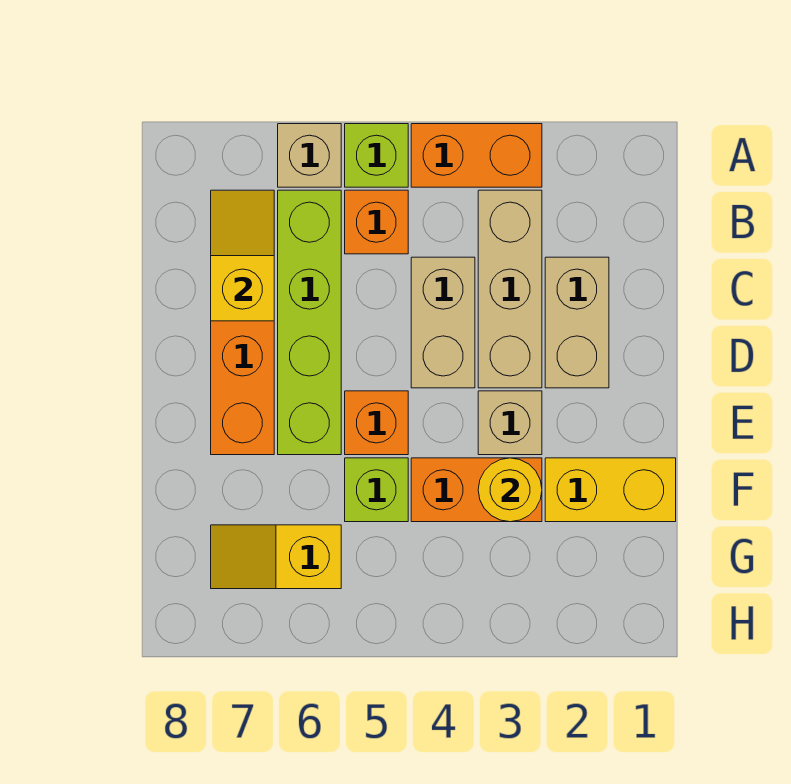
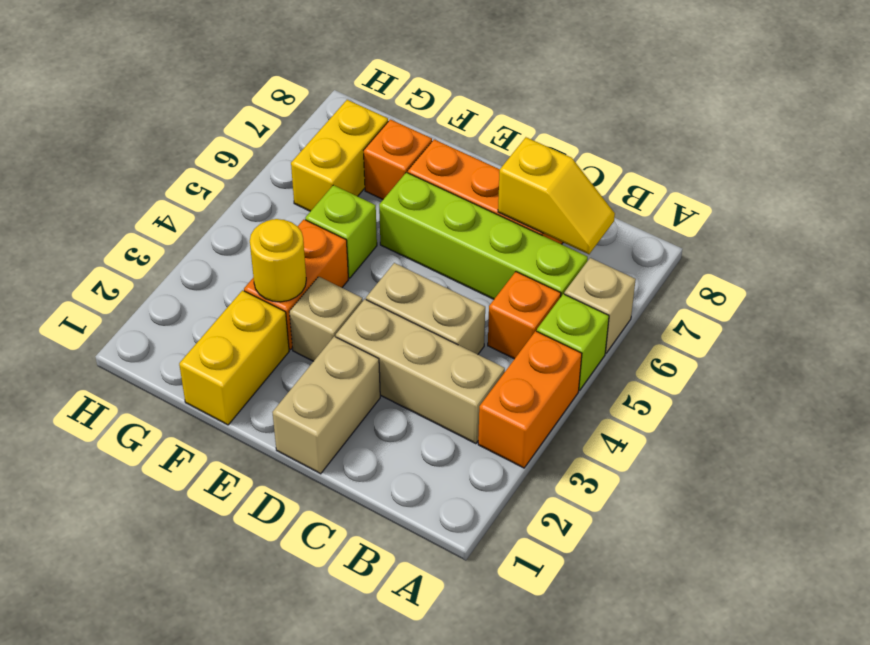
tan brick C2:D2 level 1 -> tan brick D1:D2 level 1
orange brick E5 level 1 -> orange brick F7 level 1
yellow slope G6:G7 level 1 top 6 -> yellow brick G6:G7 level 1

